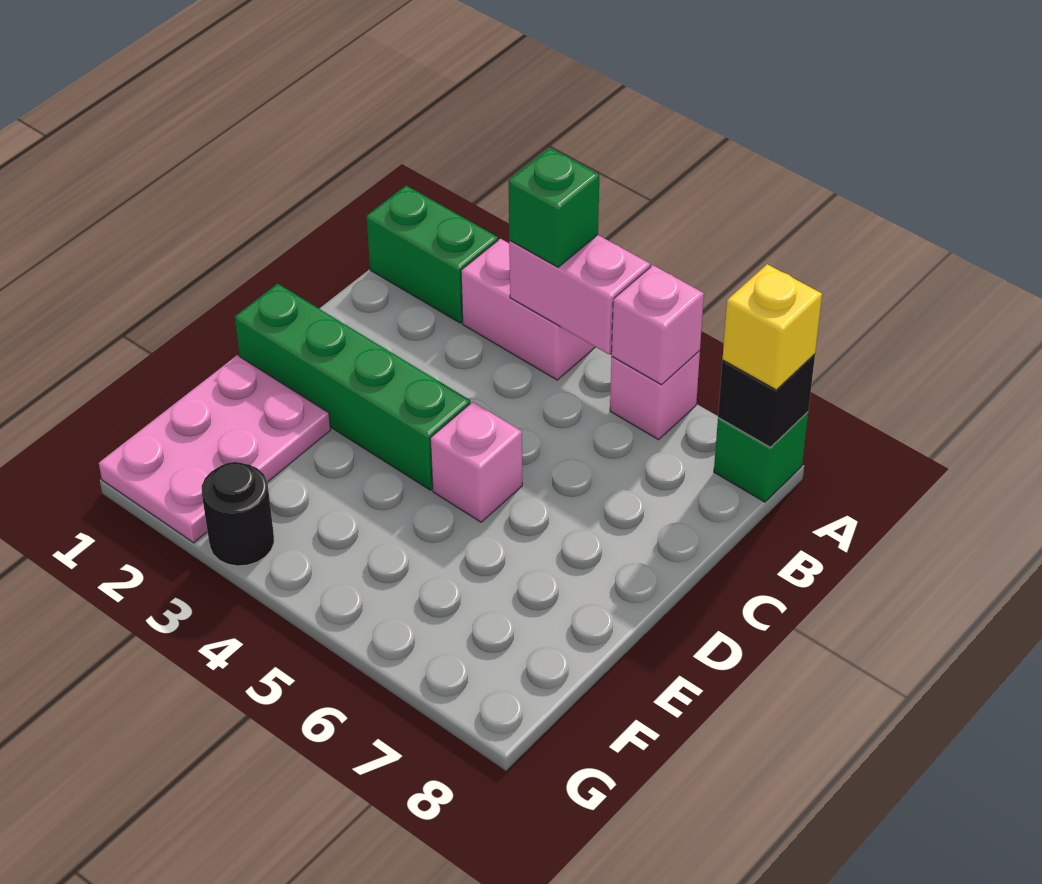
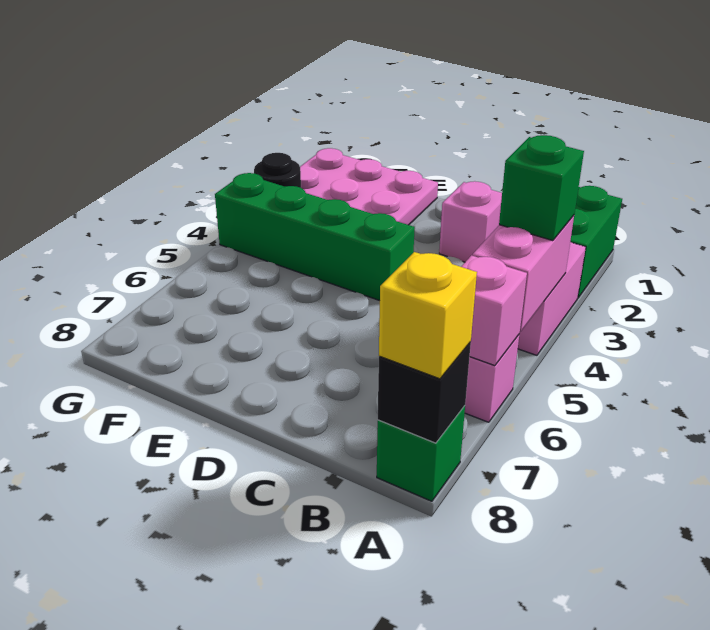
green brick D1:D4 level 1 -> green brick D4:G4 level 1
pink brick D5 level 1 -> pink brick C2 level 1

